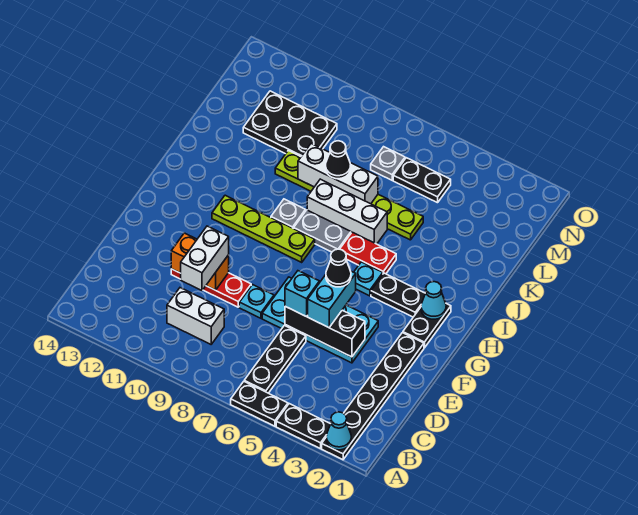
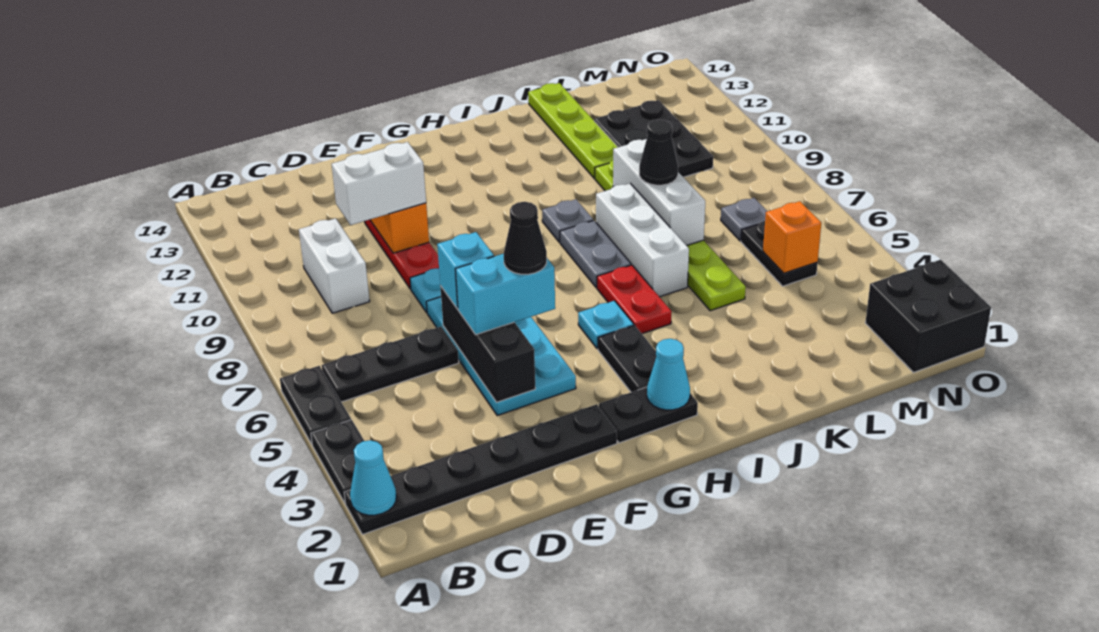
lime plate H8:H11 level 1 -> lime plate K11:K14 level 1
none -> orange brick M5 level 2
none -> black brick N1:O2 level 1

